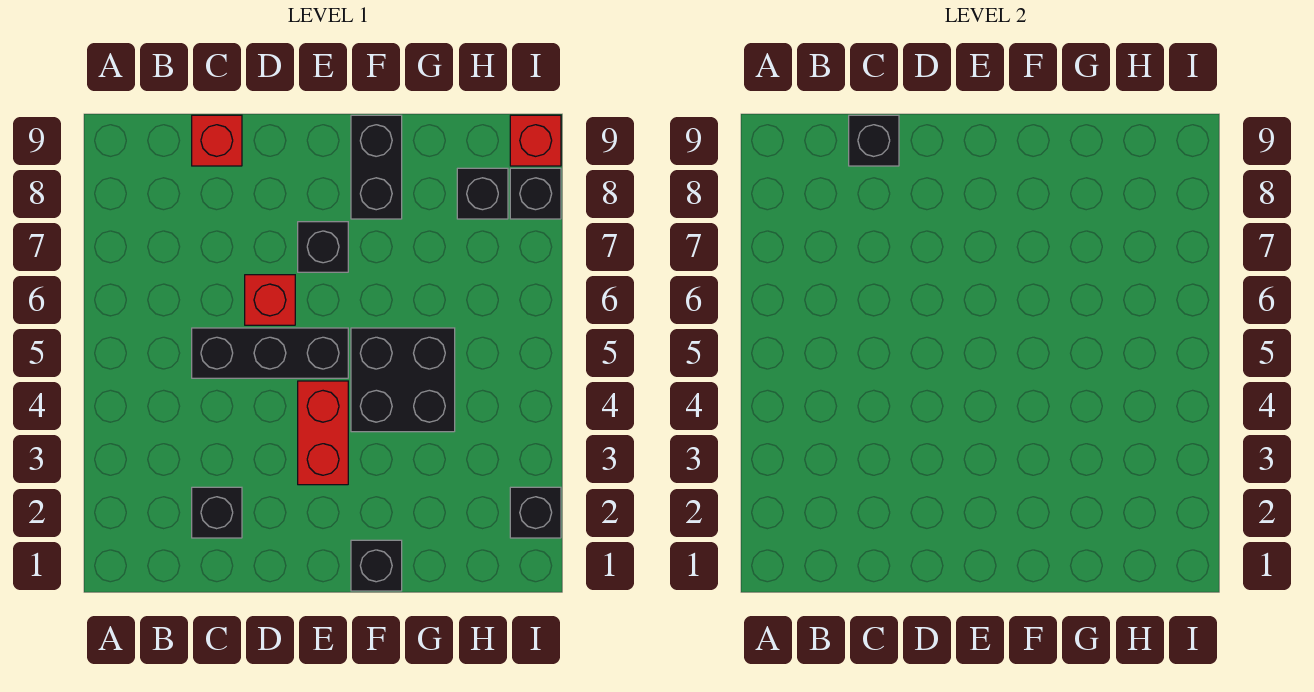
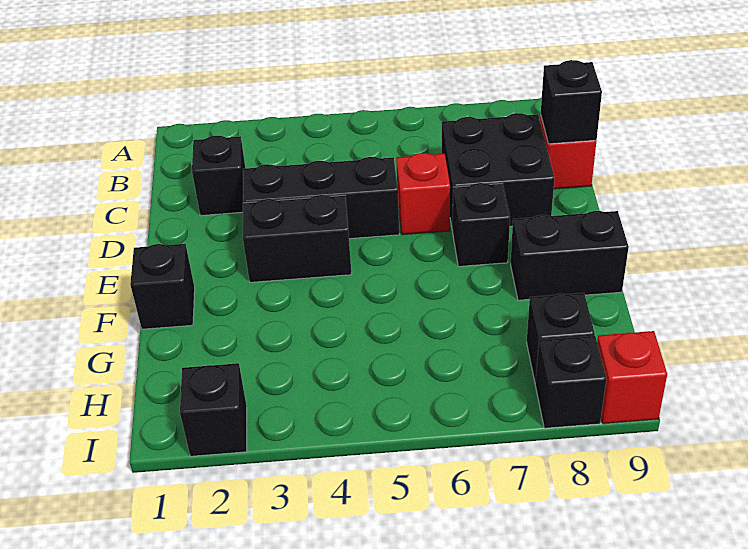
black brick C5:E5 level 1 -> black brick D3:D5 level 1
red brick E3:E4 level 1 -> black brick E3:E4 level 1
black brick F4:G5 level 1 -> black brick C7:D8 level 1

